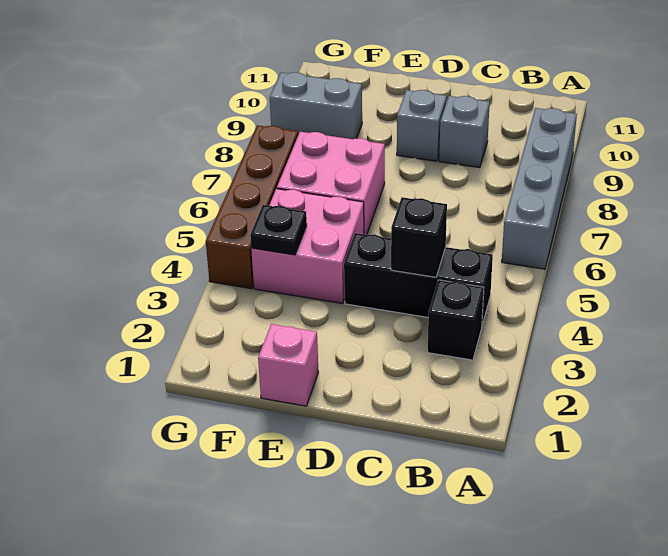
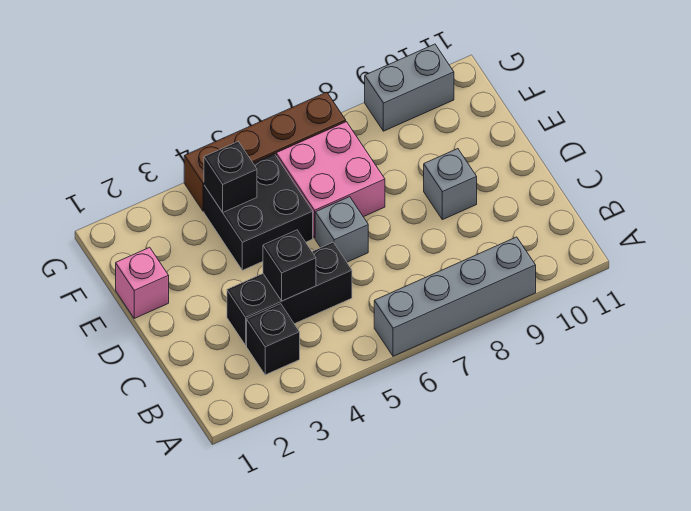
black brick B4:D4 level 1 -> black brick C3:C5 level 1
grey brick C9 level 1 -> grey brick D6 level 1
pink brick E4:F5 level 1 -> black brick E4:F5 level 1
black plate F4 level 2 -> black brick F4 level 2
grey brick F9:G9 level 1 -> grey brick G9:G10 level 1

